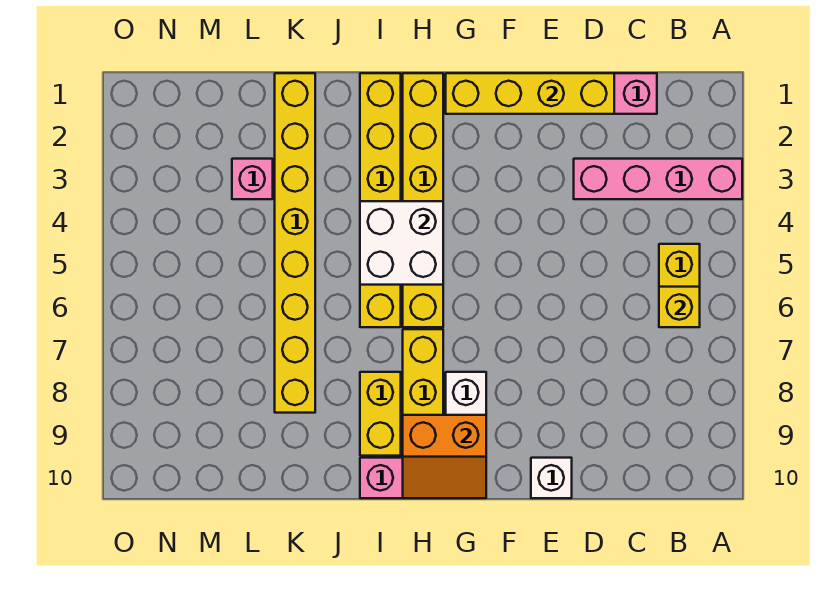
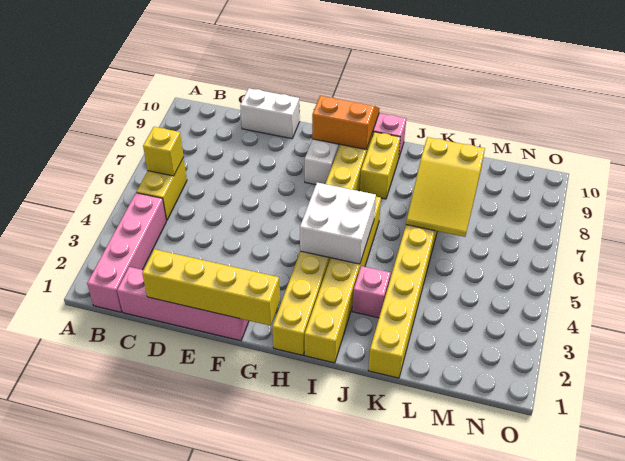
pink brick A3:D3 level 1 -> pink brick B1:B4 level 1
white brick E10 level 1 -> white brick D10:E10 level 1
none -> yellow slope K6:L8 level 2 top 8
pink brick L3 level 1 -> pink brick J3 level 1

